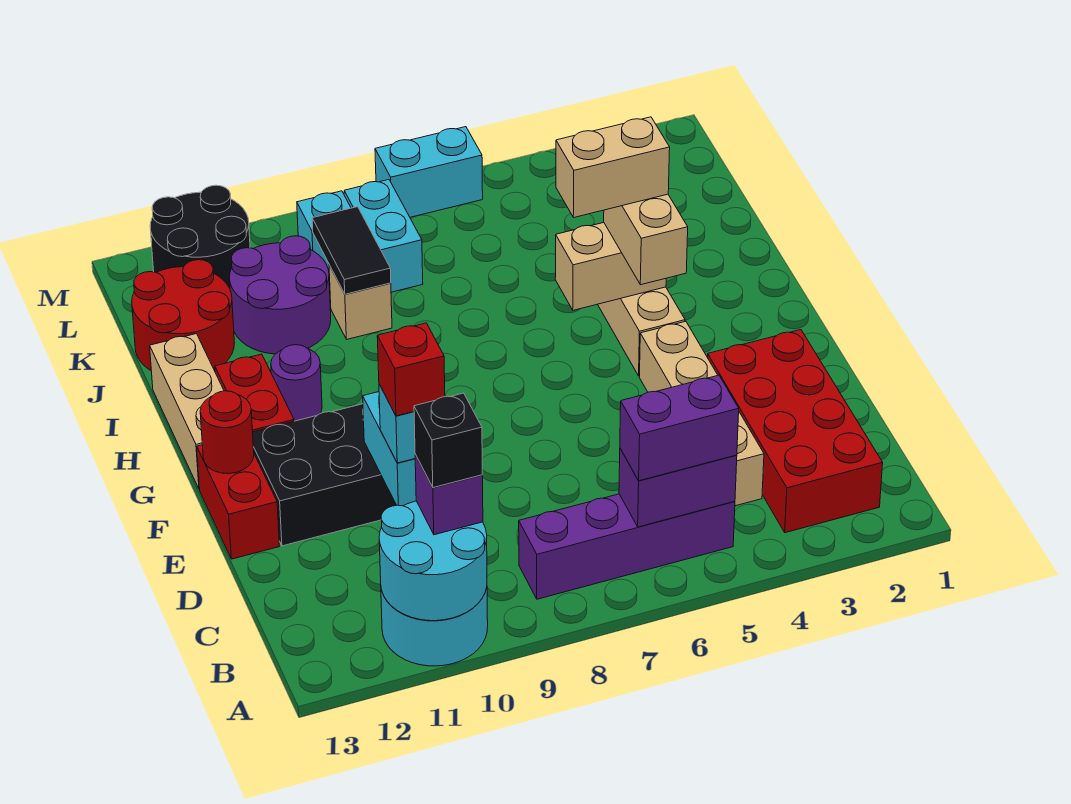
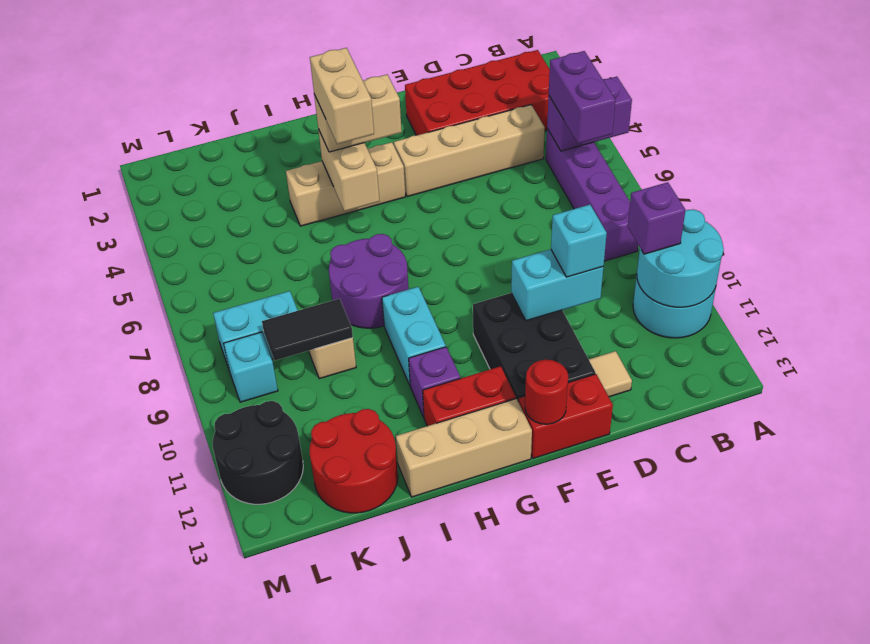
purple brick B5:B6 level 2 -> purple brick A5:B5 level 2
black brick B10 level 4 -> none
red brick D10 level 4 -> none
none -> tan tile D12 level 1
purple round brick H11 level 1 -> purple brick H11 level 1
purple round brick J10:K11 level 1 -> purple round brick H7:I8 level 1
cyan brick M6:M7 level 1 -> cyan brick H9:H10 level 1

